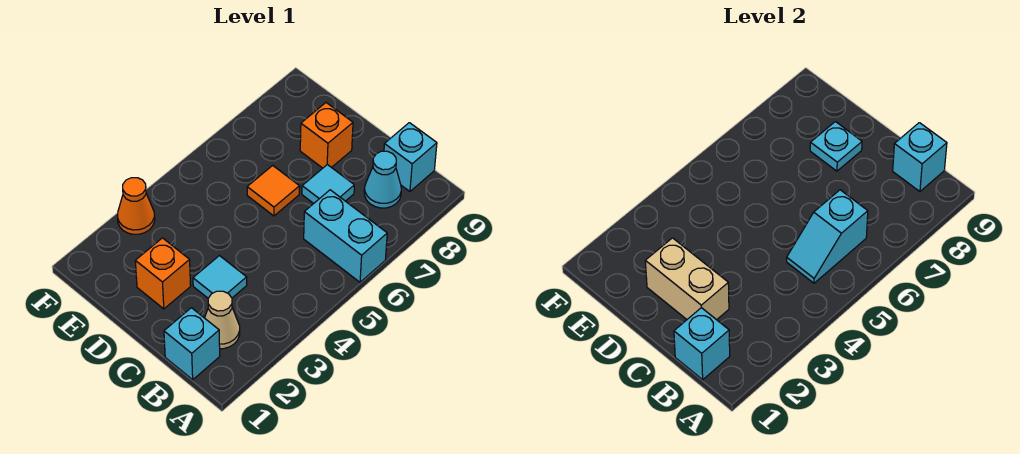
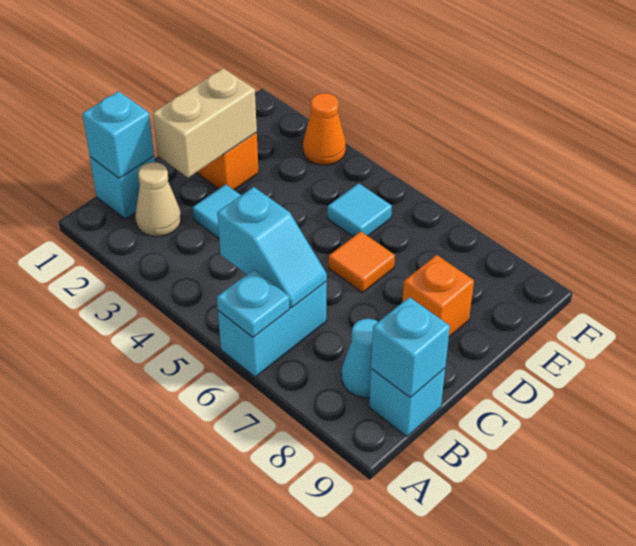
cyan slope B5:B6 level 2 top 6 -> cyan slope B5:B6 level 2 top 5
cyan tile C7 level 1 -> cyan tile E5 level 1
cyan plate D8 level 2 -> cyan plate A6 level 2

